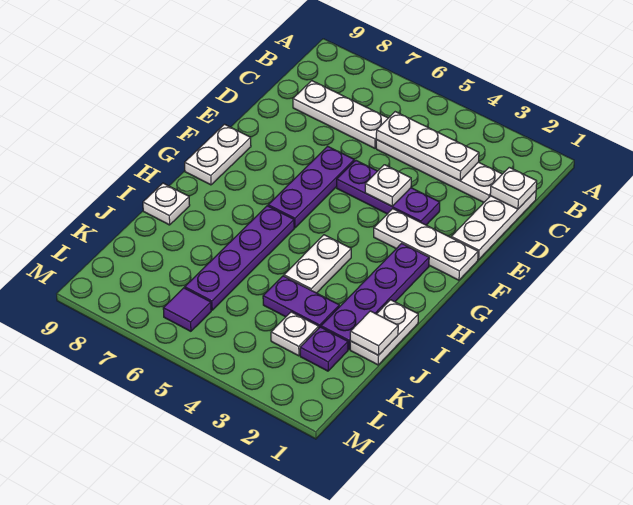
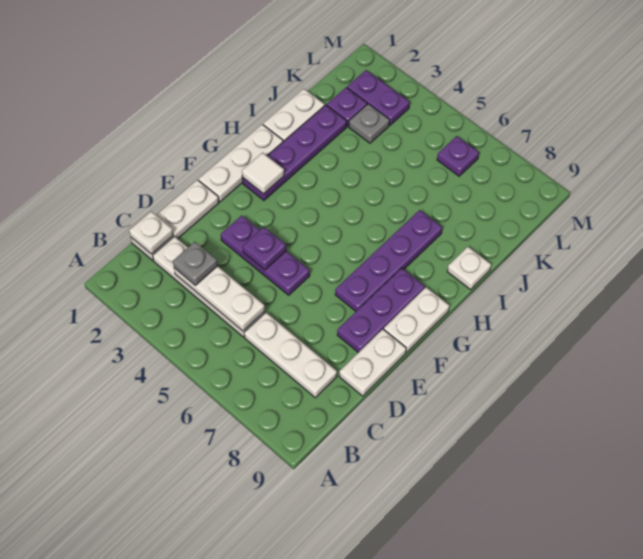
none -> grey plate C3 level 3
white plate E4 level 2 -> purple plate E4 level 2
purple plate E6:G6 level 1 -> purple plate E8:G8 level 1
white plate F1:F3 level 1 -> white plate F1:H1 level 1
white plate H4:I4 level 1 -> white plate D9:E9 level 1
purple plate H6:K6 level 1 -> purple plate F7:I7 level 1
white tile J1 level 2 -> white tile G2 level 2
purple plate J3:J4 level 1 -> purple plate L2:L3 level 1
white plate K3 level 1 -> grey plate K3 level 1
purple tile L6 level 1 -> purple plate L6 level 1

